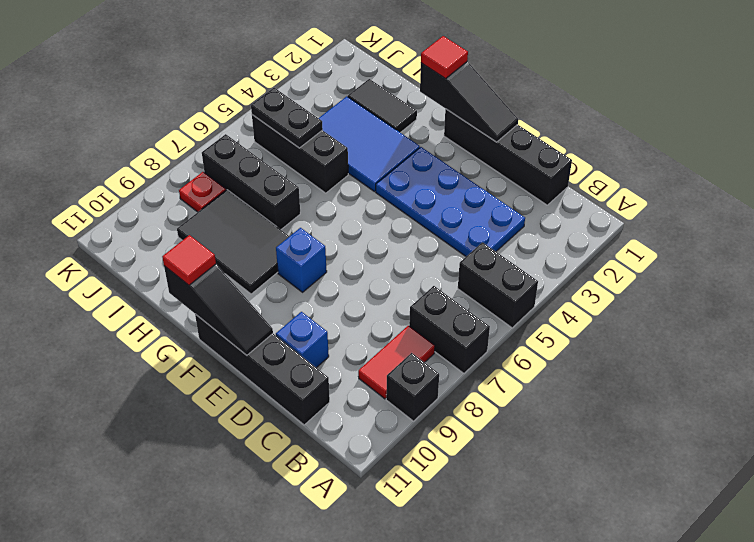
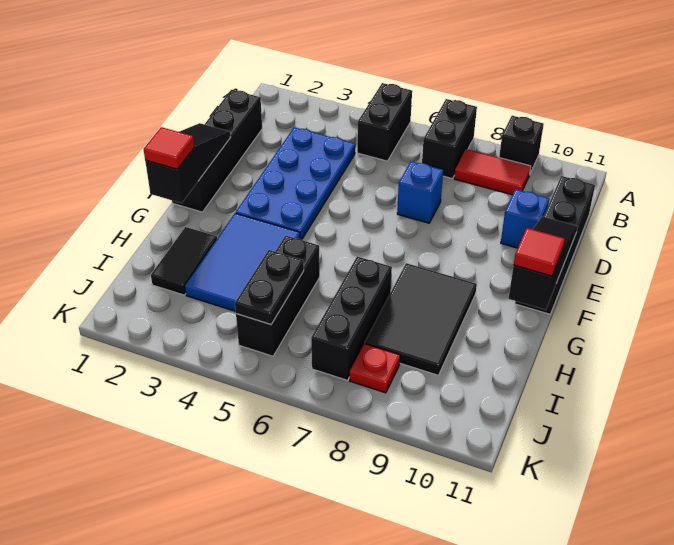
blue brick F8 level 1 -> blue brick D7 level 1

